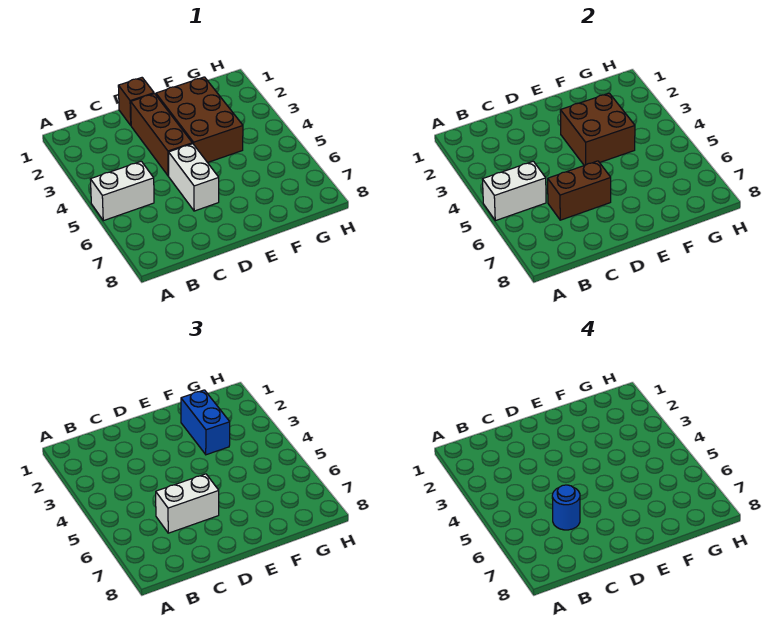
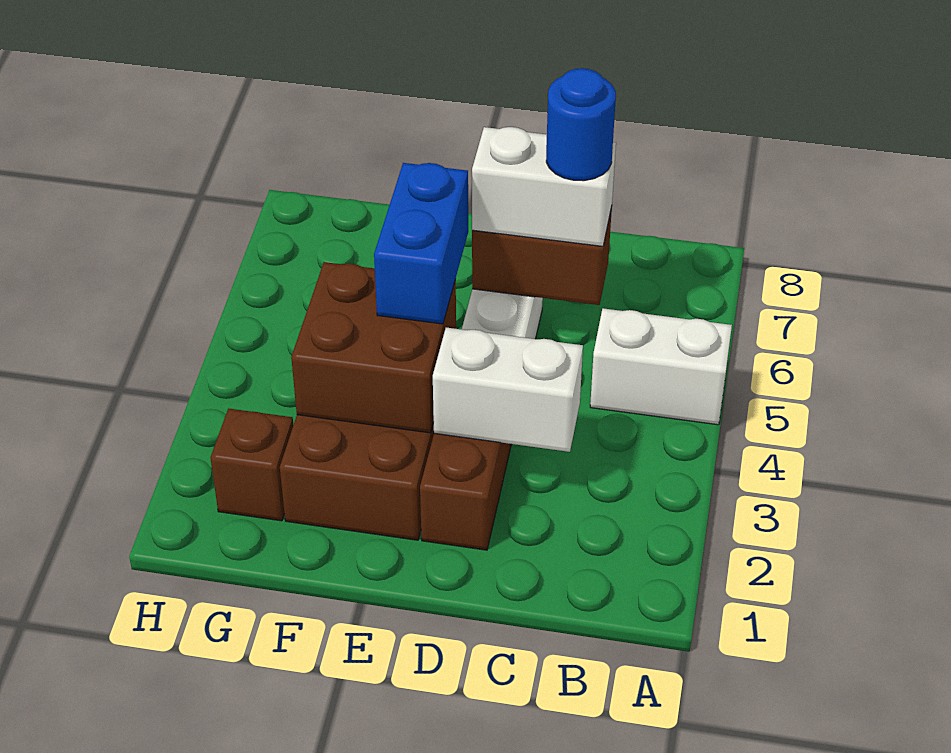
white brick A5:B5 level 2 -> white brick C3:D3 level 2
brown brick D1 level 1 -> brown brick G2 level 1
blue brick F2:F3 level 3 -> blue brick E4:E5 level 3

